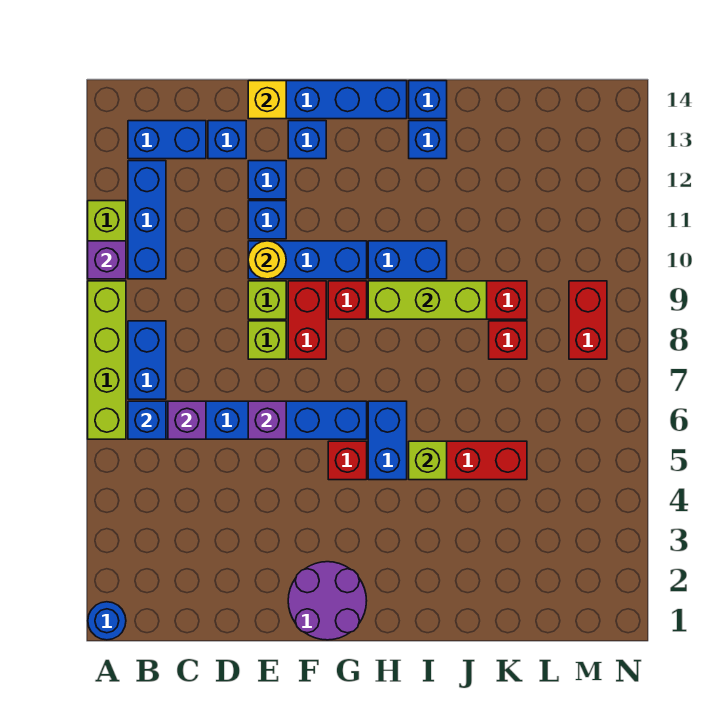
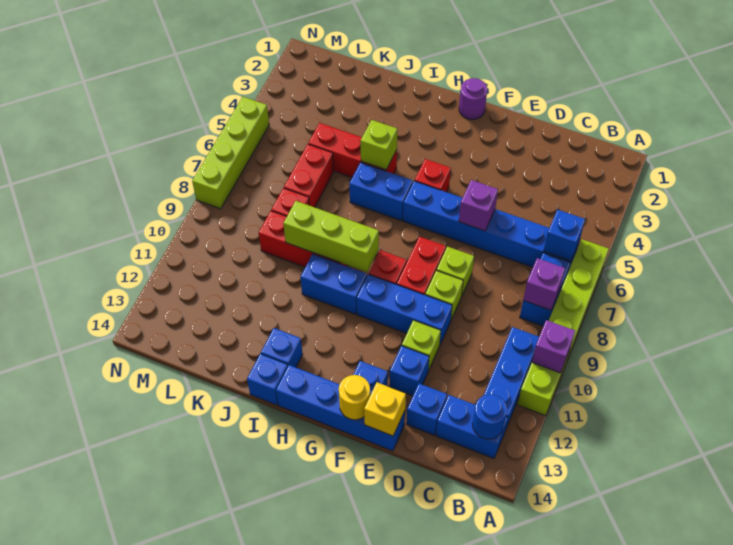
blue round brick A1 level 1 -> blue round brick B13 level 2
purple brick C6 level 2 -> purple brick B8 level 2
yellow round brick E10 level 2 -> yellow round brick F14 level 2
blue brick E11 level 1 -> lime brick E11 level 1
purple round brick F1:G2 level 1 -> purple round brick G1 level 1
blue brick H5:H6 level 1 -> blue brick H6:I6 level 1
red brick M8:M9 level 1 -> red brick K6:K7 level 1
none -> lime brick N5:N8 level 1

